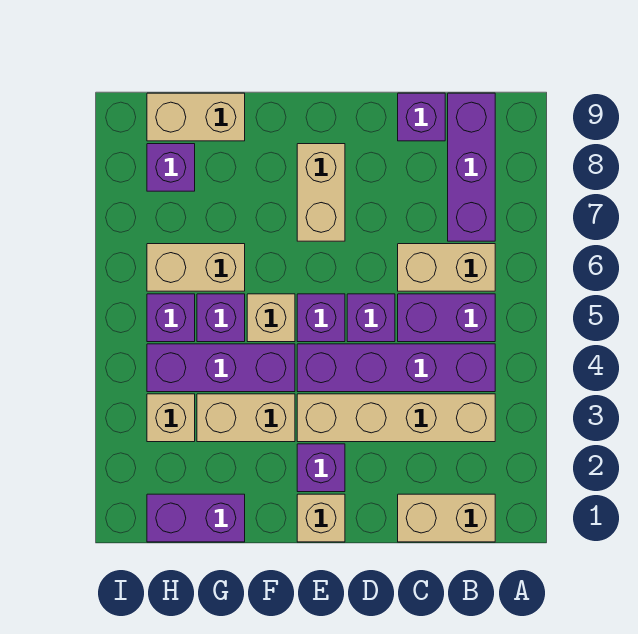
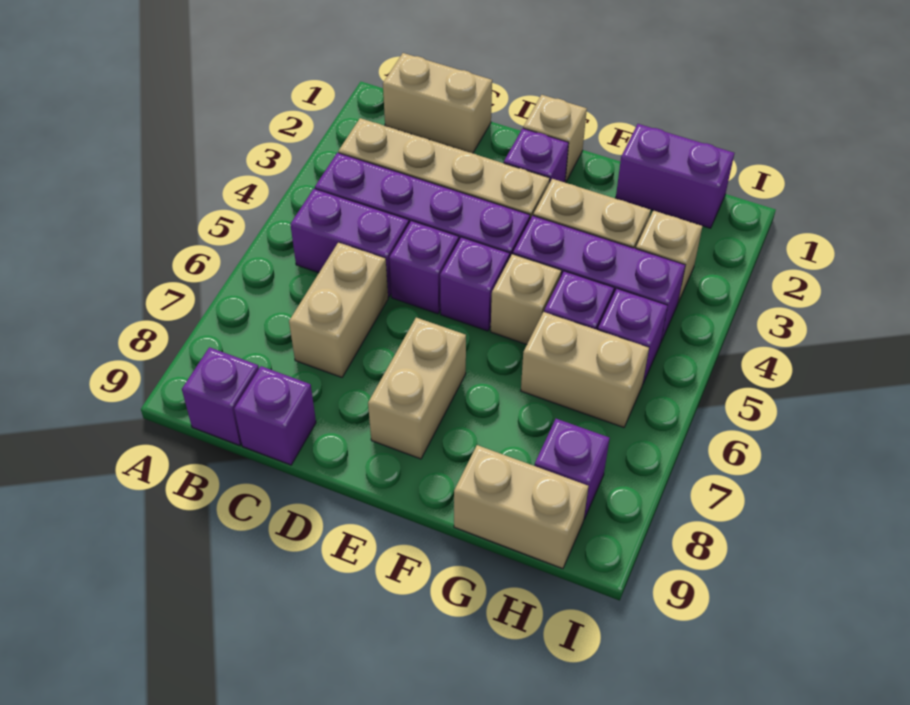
tan brick B6:C6 level 1 -> tan brick C6:C7 level 1
purple brick B7:B9 level 1 -> purple brick B9 level 1

